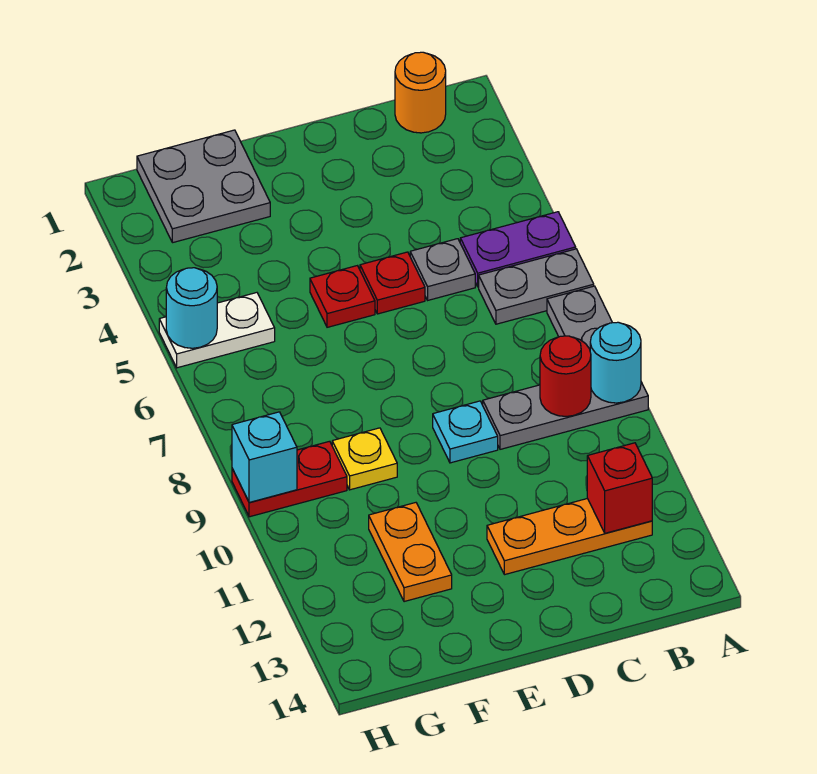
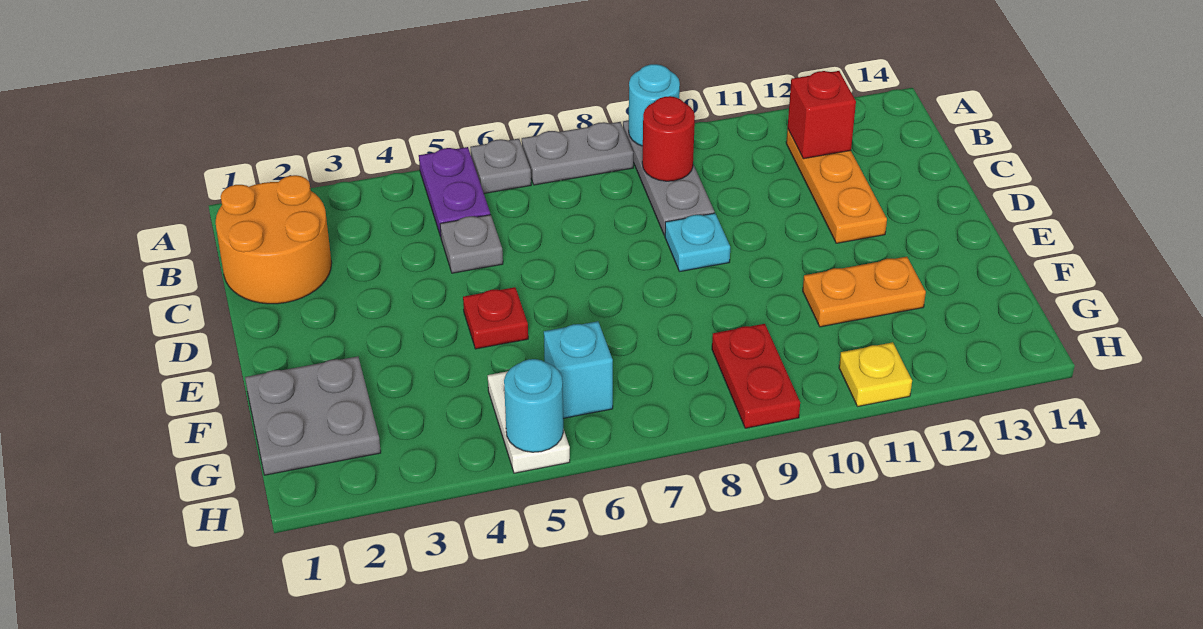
grey plate A6:B6 level 1 -> grey plate A6 level 1
orange round brick B1 level 1 -> orange round brick B1:C2 level 1
red plate D5 level 1 -> none
yellow plate F9 level 1 -> yellow plate H11 level 1
cyan brick H9 level 2 -> cyan brick G6 level 1

